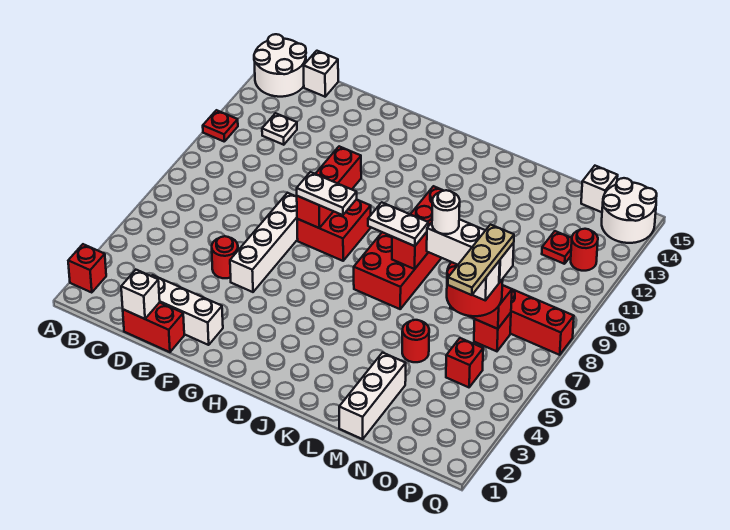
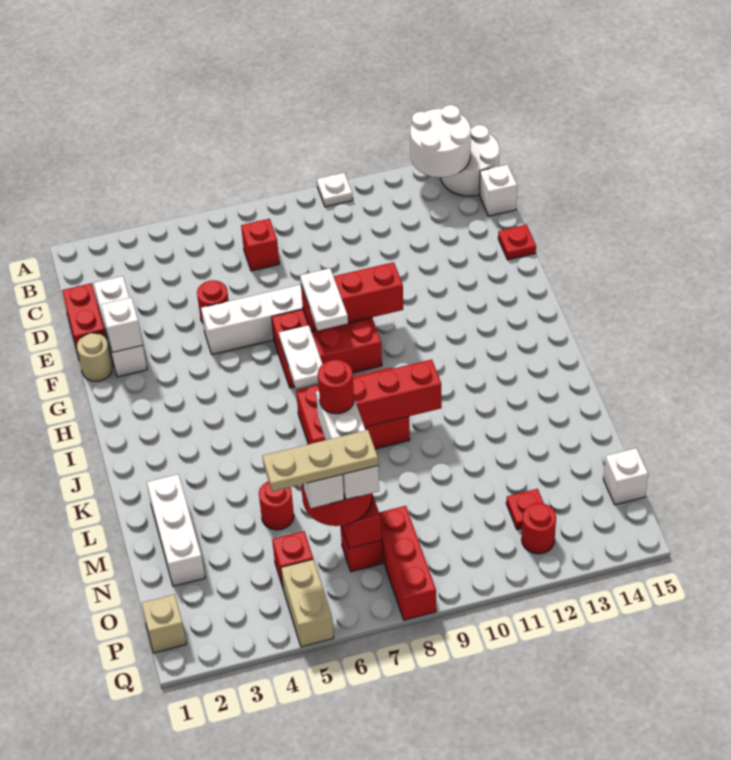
red brick A2 level 1 -> red brick C7 level 1
red plate A11 level 1 -> red plate E15 level 1
white plate C12 level 1 -> white plate A10 level 1
white brick D1 level 2 -> white brick F2 level 2
none -> tan round brick F1 level 1
red brick G8:H9 level 1 -> red brick G7:H9 level 1
white plate J8:K8 level 3 -> white plate H7:I7 level 2
white brick M1:M3 level 1 -> white brick L2:N2 level 1
white round brick M7 level 5 -> red round brick M7 level 5
none -> tan brick P1 level 1
none -> tan brick P5:Q5 level 1
white round brick P14:Q15 level 1 -> white round brick A13:B14 level 2

